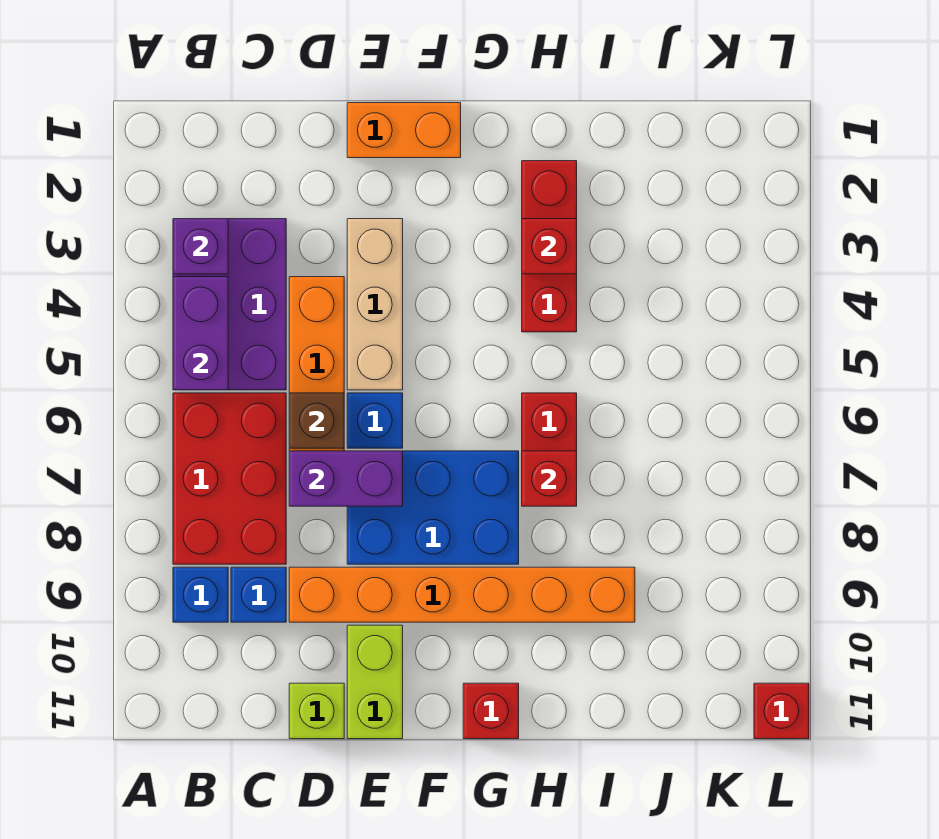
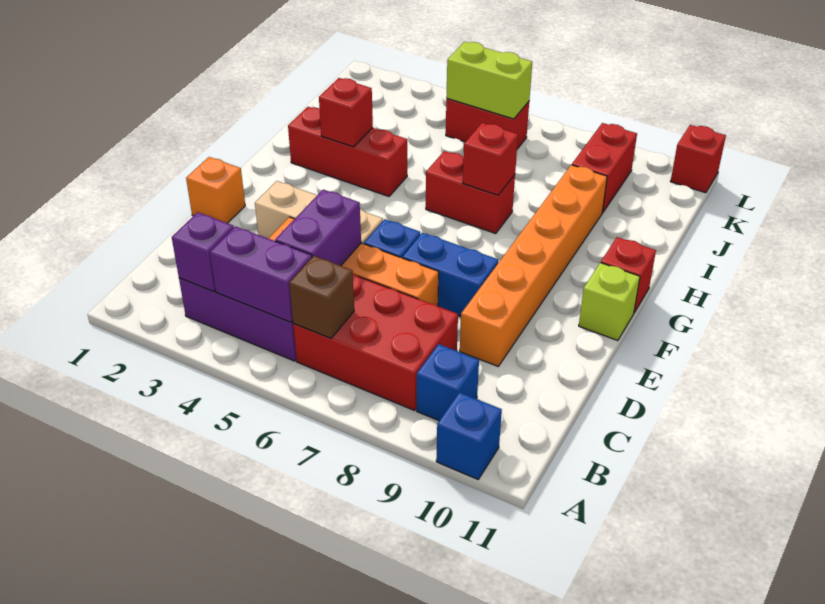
blue brick C9 level 1 -> blue brick A10 level 1
brown brick D6 level 2 -> brown brick B6 level 2
purple brick D7:E7 level 2 -> purple brick C5:D5 level 2
lime brick D11 level 1 -> lime brick F11 level 1
orange brick E1:F1 level 1 -> orange brick E1 level 1
blue brick E7:G8 level 1 -> blue brick E7:E8 level 1
lime brick E10:E11 level 1 -> lime brick K5:K6 level 2
none -> red brick J9:K9 level 1
none -> red brick K5:K6 level 1

